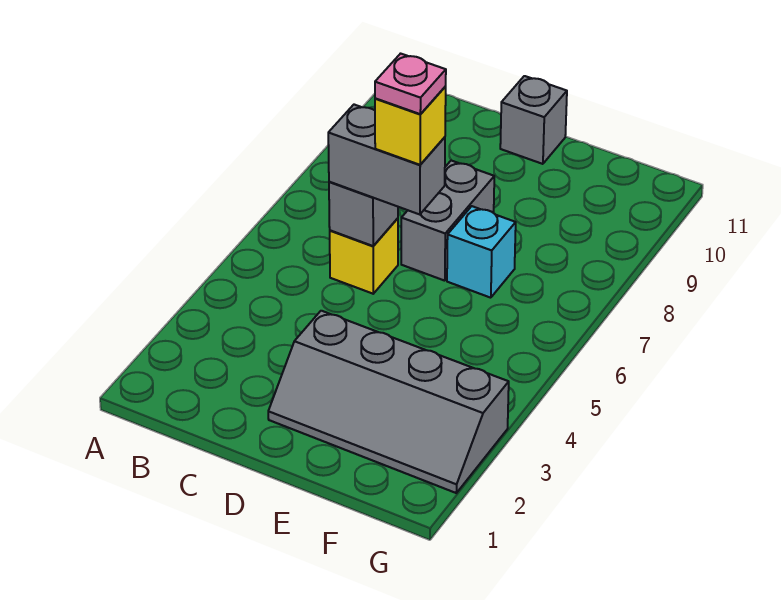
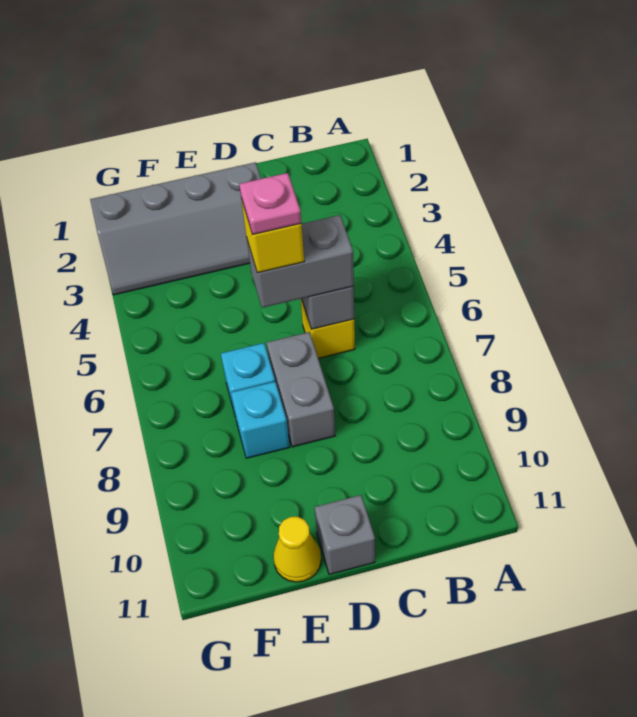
grey slope D2:G3 level 1 top 3 -> grey slope D2:G3 level 1 top 2
none -> cyan brick E8 level 1
none -> yellow cone E11 level 1

